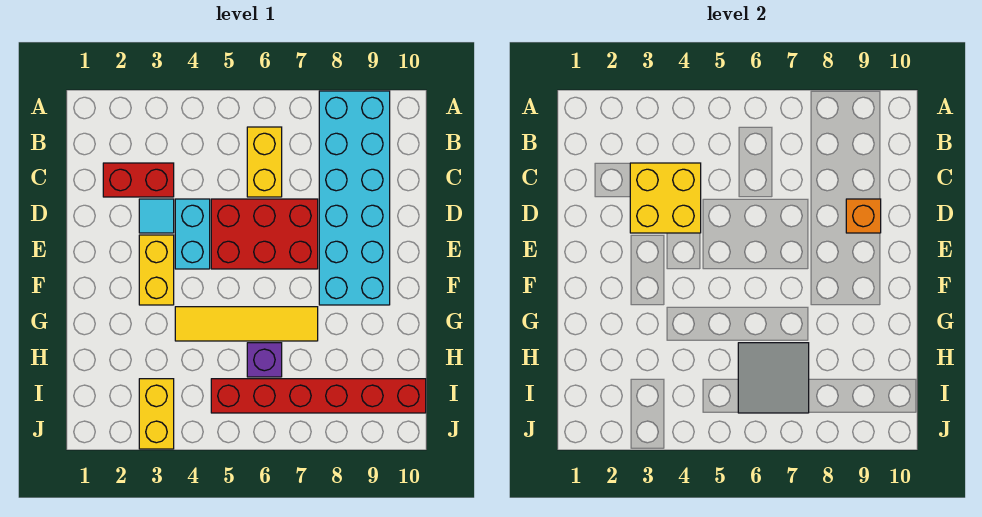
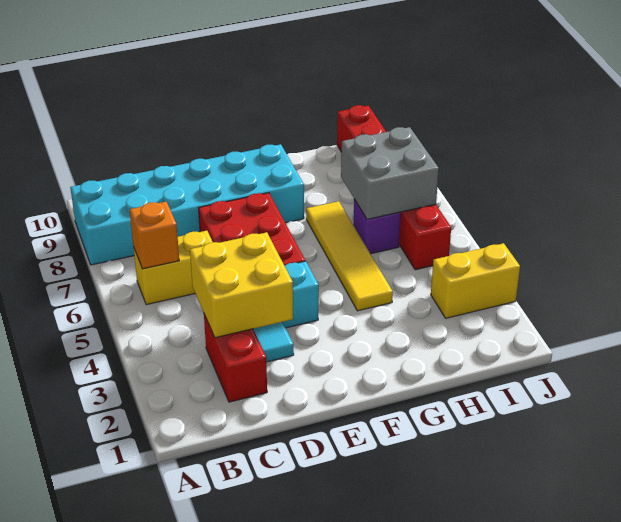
orange brick D9 level 2 -> orange brick B6 level 2
yellow brick E3:F3 level 1 -> none
grey tile H6:I7 level 2 -> grey brick H6:I7 level 2

